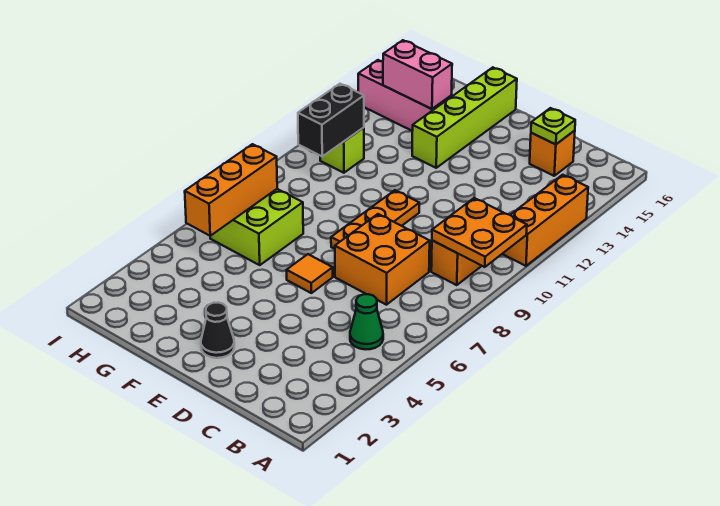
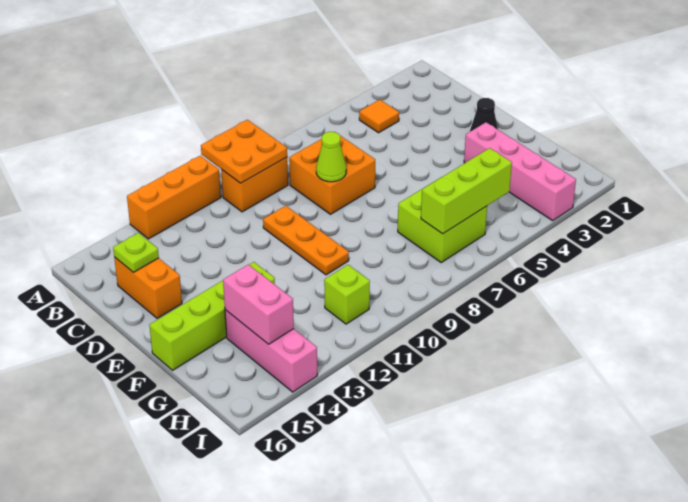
green cone B5 level 1 -> none
orange brick C15 level 1 -> orange brick C15:D15 level 1
none -> lime cone D8 level 2
orange tile E6 level 1 -> orange tile B4 level 1
orange plate E8:E10 level 1 -> orange plate D10:F10 level 1
none -> pink brick F3:I3 level 1
orange brick H5:H7 level 2 -> lime brick H5:H7 level 2
black brick H10:H11 level 2 -> none

